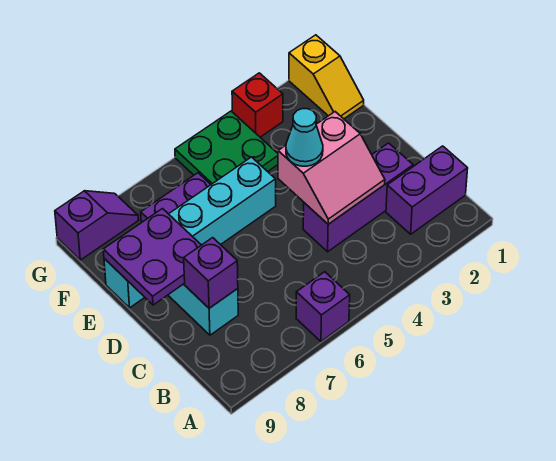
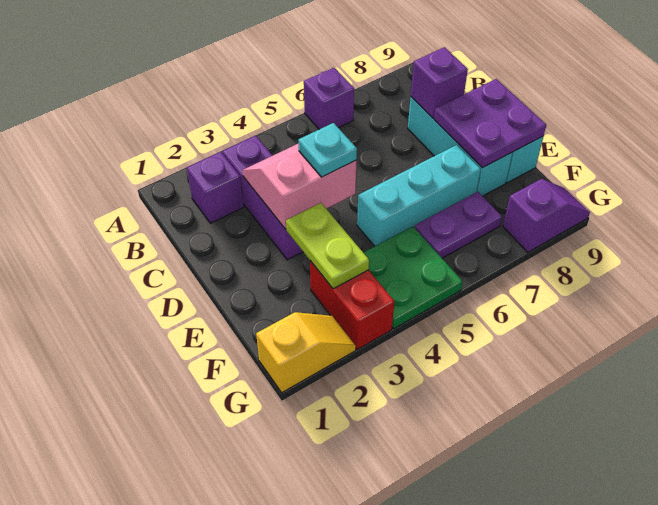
purple brick B1:B2 level 1 -> purple brick B2 level 1
purple brick C2:C4 level 1 -> purple brick B3:D3 level 1
cyan cone D4 level 3 -> cyan plate D4 level 3
none -> lime plate E3:F3 level 2
yellow slope F1:G1 level 1 top G -> yellow slope G1:G2 level 1 top 1
red brick G3 level 1 -> red brick F3:G3 level 1
purple slope G8:G9 level 1 top 9 -> purple slope G8:G9 level 1 top 8

